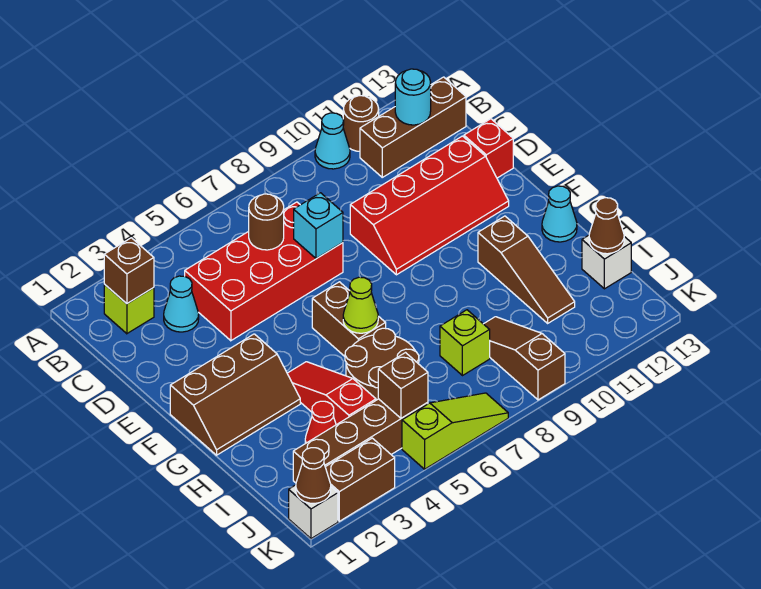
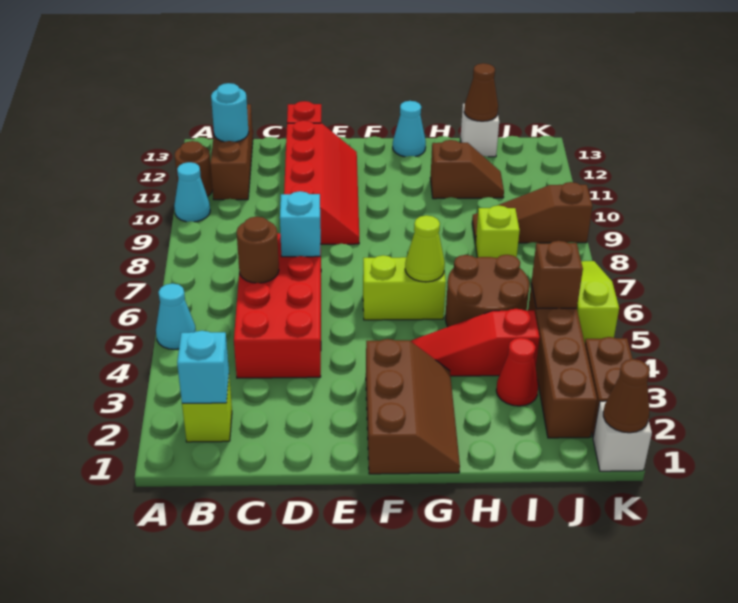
brown brick B2 level 2 -> cyan brick B2 level 2
cyan cone C3 level 1 -> cyan cone A5 level 1
brown brick F6:G6 level 1 -> lime brick F6:G6 level 1
brown slope G11:I11 level 1 top G -> brown slope H11:I11 level 1 top H

